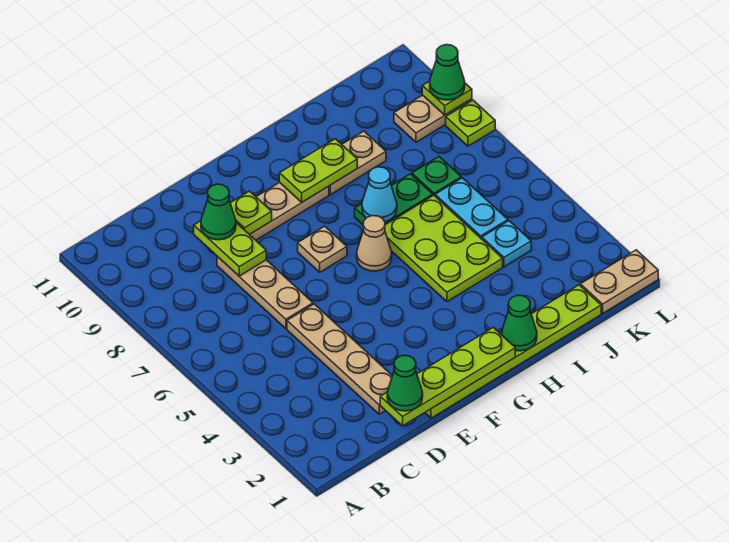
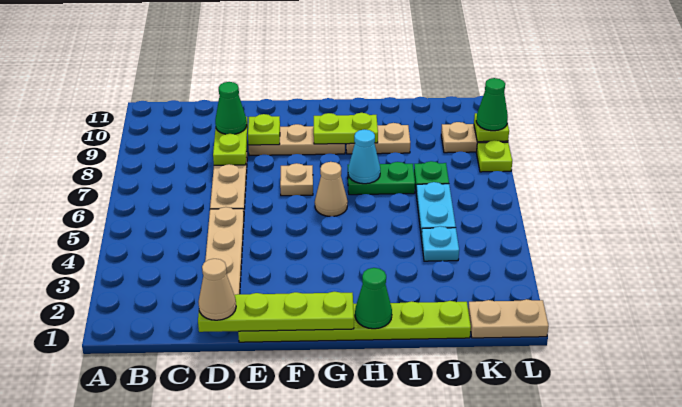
green cone D1 level 3 -> tan cone D1 level 3
lime plate H4:I6 level 1 -> none

